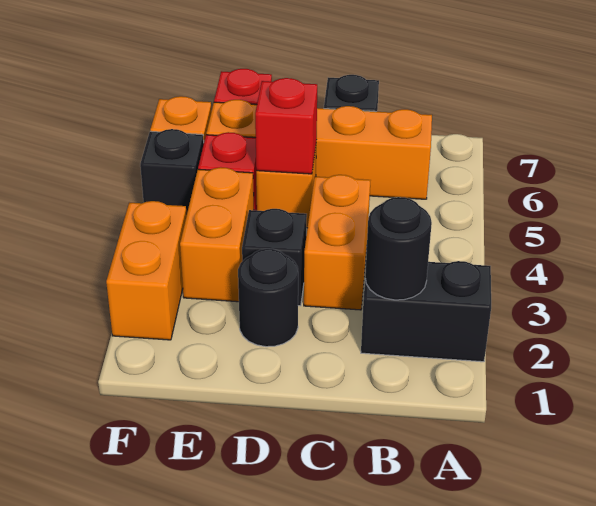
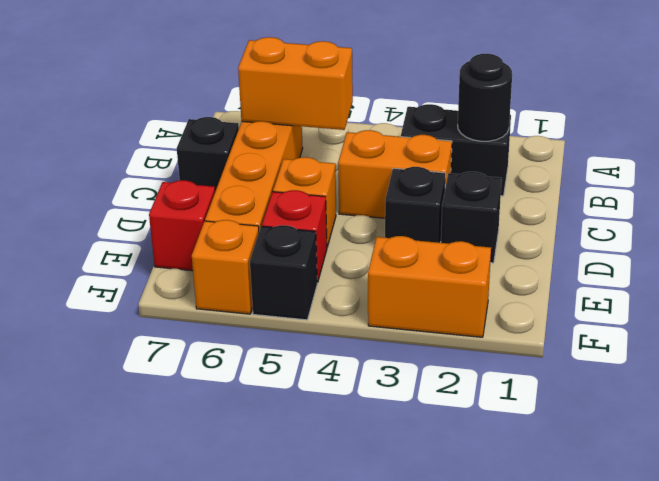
black brick A2:B2 level 1 -> black brick B2:B3 level 1
black round brick D2 level 1 -> black brick D2 level 1
red brick D5 level 2 -> none
orange brick E3:E4 level 1 -> orange brick B5:B6 level 2

